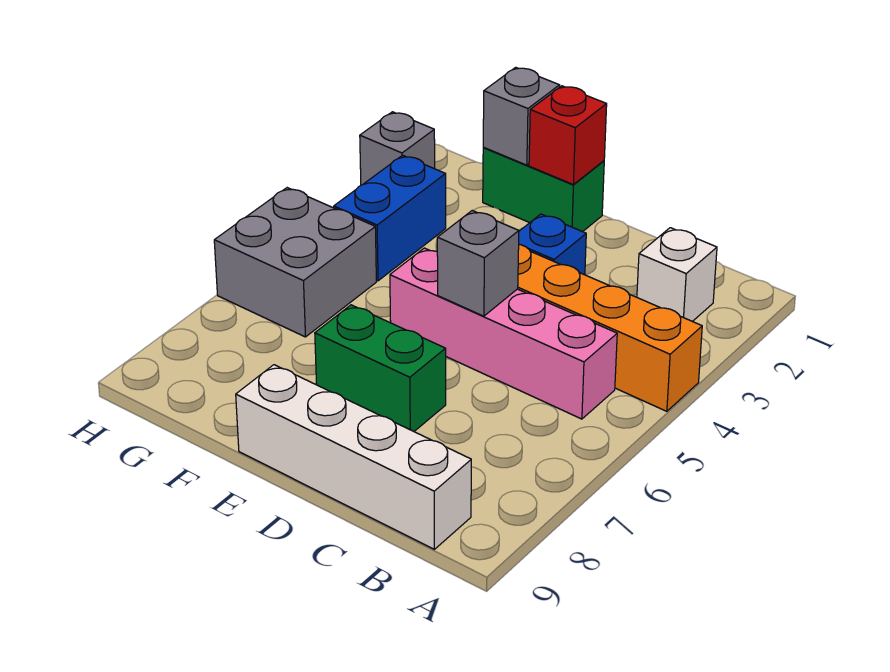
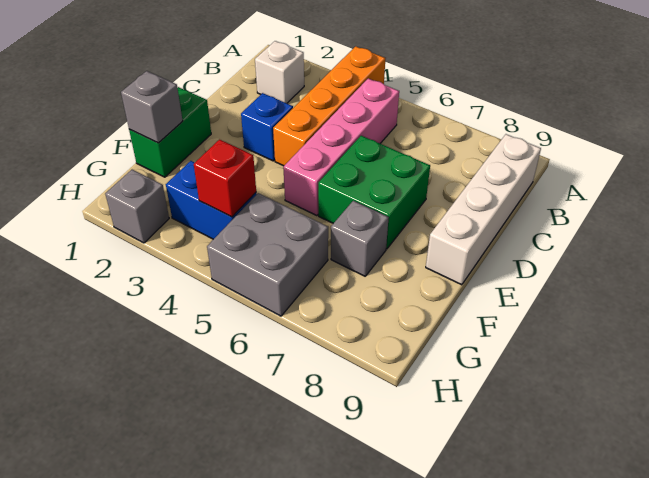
grey brick D5 level 2 -> grey brick F7 level 1
green brick D7:E7 level 1 -> green brick D6:E7 level 1
red brick E1 level 2 -> red brick G4 level 2

